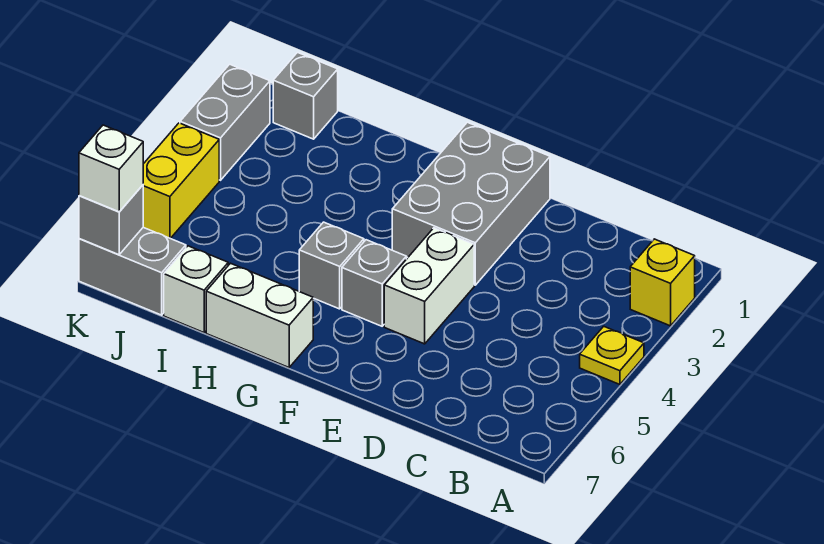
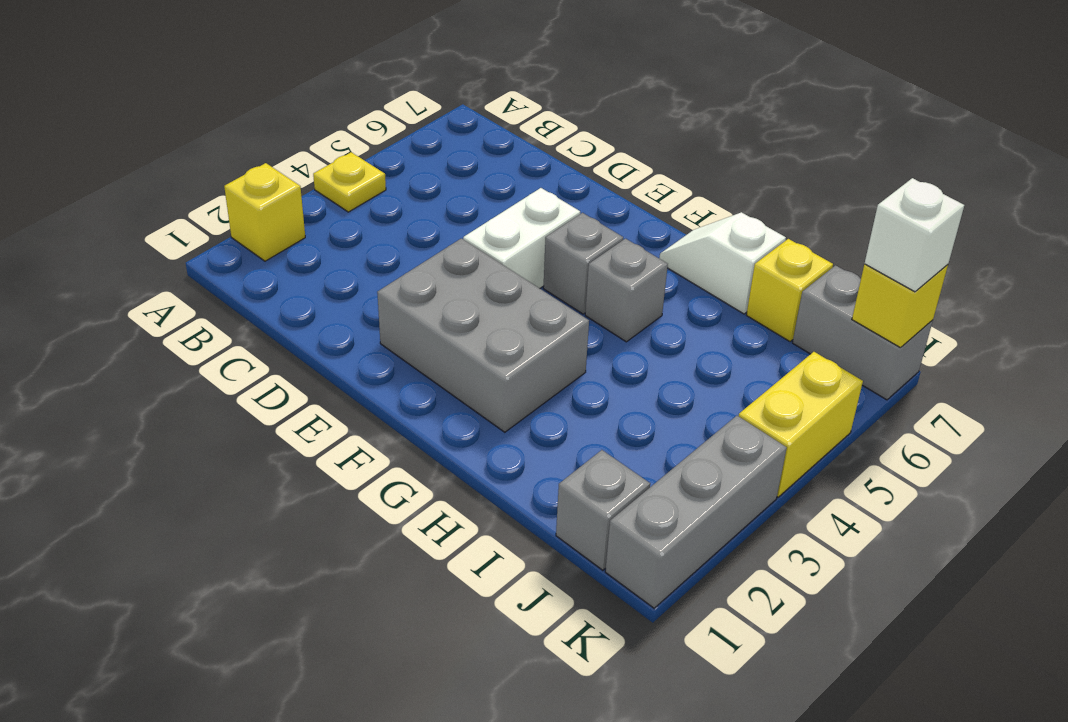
grey brick E1:F3 level 1 -> grey brick E2:G3 level 1
white brick G7:H7 level 1 -> white slope G7:H7 level 1 top H
white brick I7 level 1 -> yellow brick I7 level 1
grey brick K2:K3 level 1 -> grey brick K1:K3 level 1
grey brick K7 level 2 -> yellow brick K7 level 2

